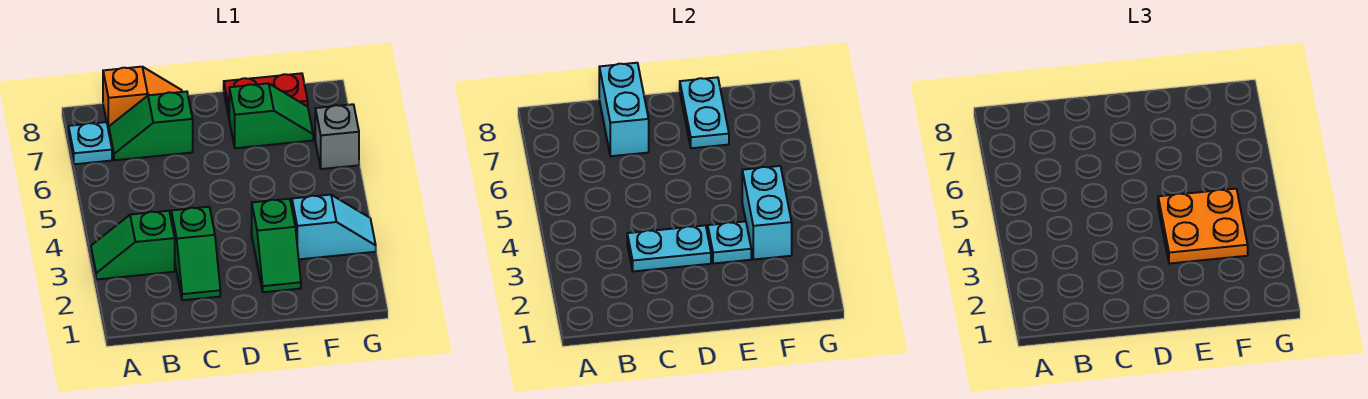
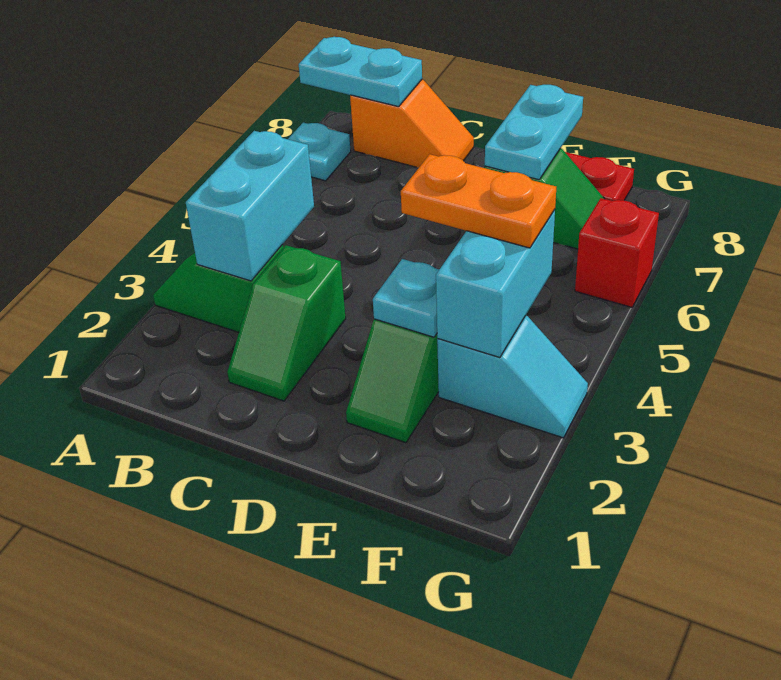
green slope B7:C7 level 1 top C -> none
cyan plate C3:D3 level 2 -> cyan plate A8:B8 level 2
cyan brick C7:C8 level 2 -> cyan brick B3:B4 level 2
orange plate E3:F4 level 3 -> orange plate E4:F4 level 3
grey brick G6 level 1 -> red brick G6 level 1

